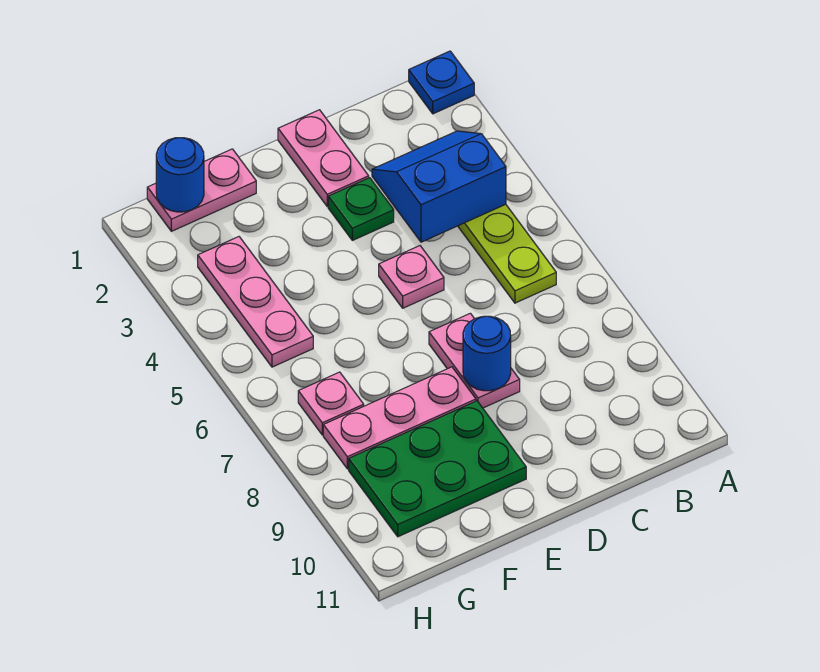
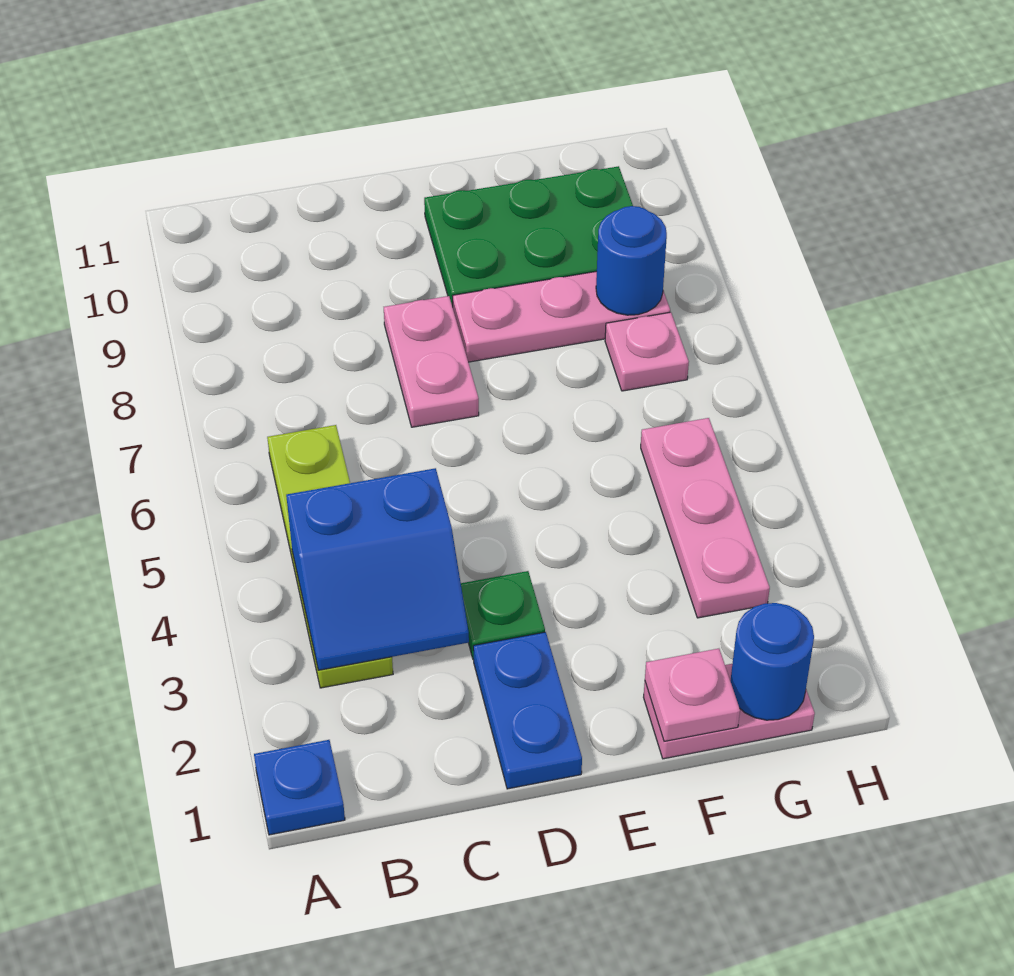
pink plate D1:D2 level 1 -> blue plate D1:D2 level 1
pink plate D5 level 1 -> pink plate F1 level 2
blue round brick D8 level 2 -> blue round brick G8 level 2

